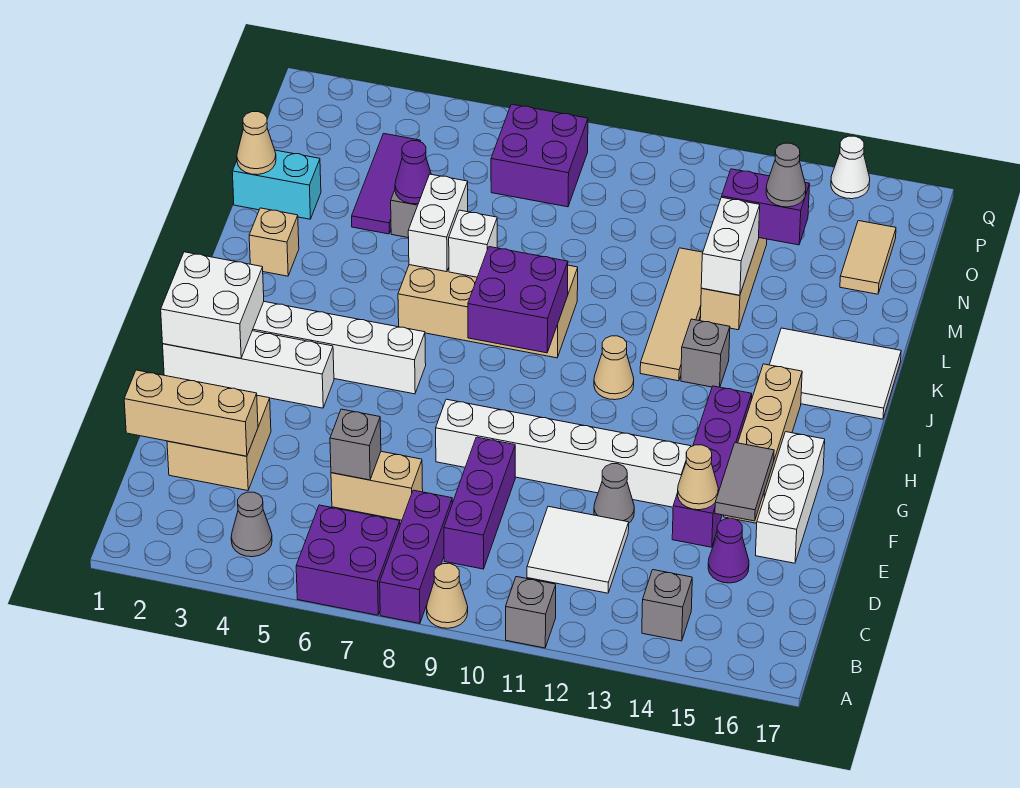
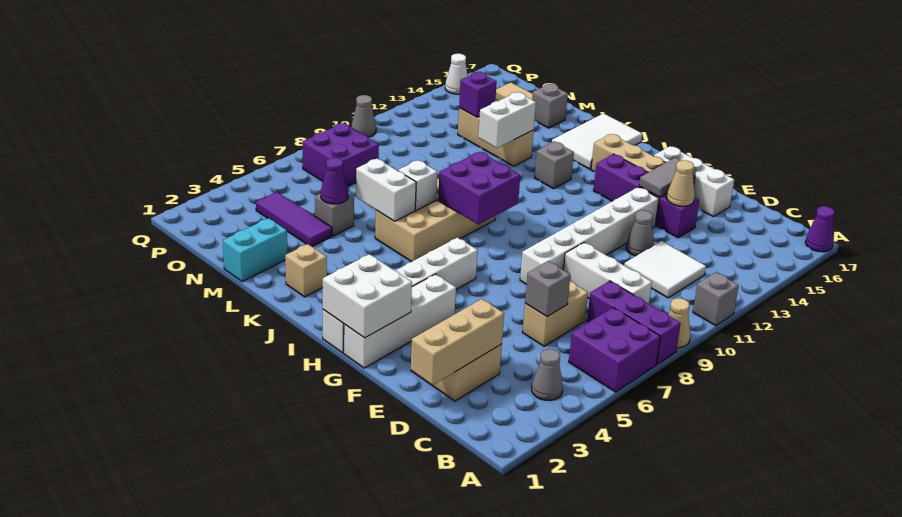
grey brick B14 level 1 -> grey brick M16 level 1
purple brick C9:E9 level 1 -> white brick C9:E9 level 1
purple cone D15 level 1 -> purple cone A17 level 1
grey tile E15:F15 level 2 -> grey tile F14:F15 level 2
tan cone I11 level 1 -> none
tan tile J12:M12 level 1 -> none
white brick L13:M13 level 2 -> white brick L12:L13 level 2
tan cone M1 level 2 -> none
purple brick N13:N14 level 2 -> purple brick N13 level 2
grey cone N14 level 3 -> grey cone Q10 level 1

